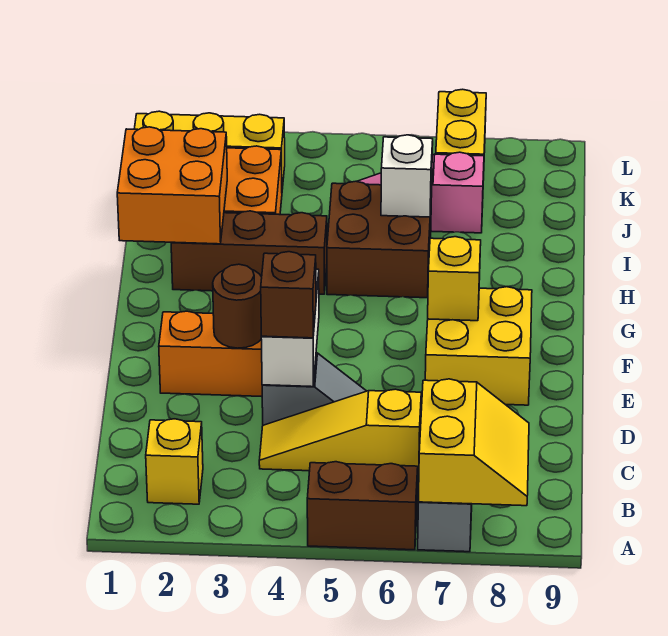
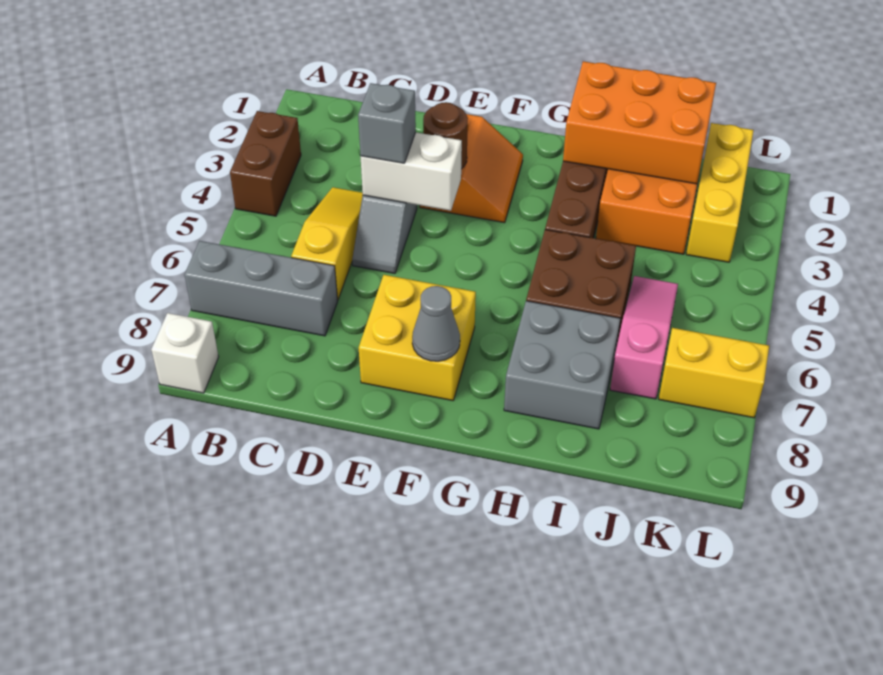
brown brick A5:A6 level 1 -> brown brick A3:A4 level 1
yellow slope A7:B8 level 2 top 7 -> none
yellow brick B2 level 1 -> none
brown brick D4 level 3 -> grey brick D4 level 3
yellow brick F7 level 2 -> none
none -> grey cone F8 level 2
orange brick H1:I2 level 2 -> orange brick H1:J2 level 2
none -> grey brick H7:I8 level 1
white brick I6 level 2 -> white brick A9 level 1

